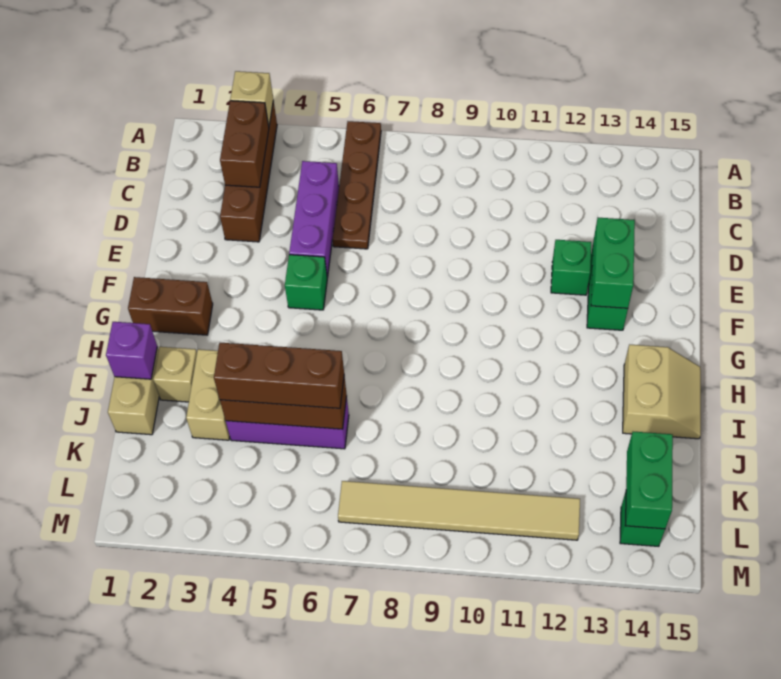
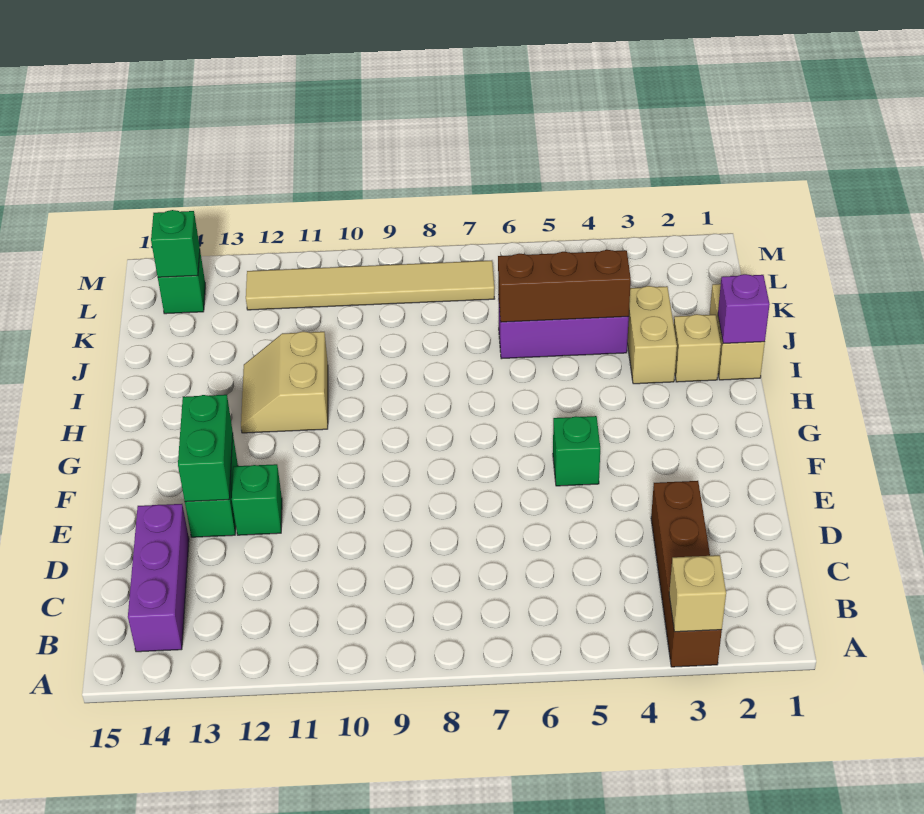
brown plate A6:D6 level 1 -> none
brown brick B3:C3 level 2 -> none
purple brick C5:E5 level 1 -> purple brick B14:D14 level 1
brown brick G1:G2 level 1 -> none
tan slope H14:I15 level 1 top 14 -> tan slope H11:I12 level 1 top 11
brown brick J4:J6 level 3 -> none
green brick K14:L14 level 2 -> green brick L14 level 2

